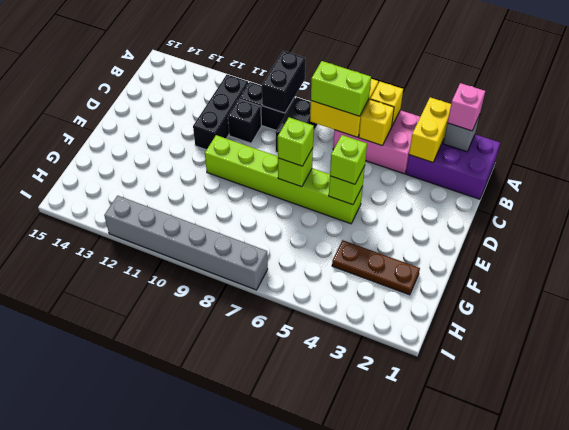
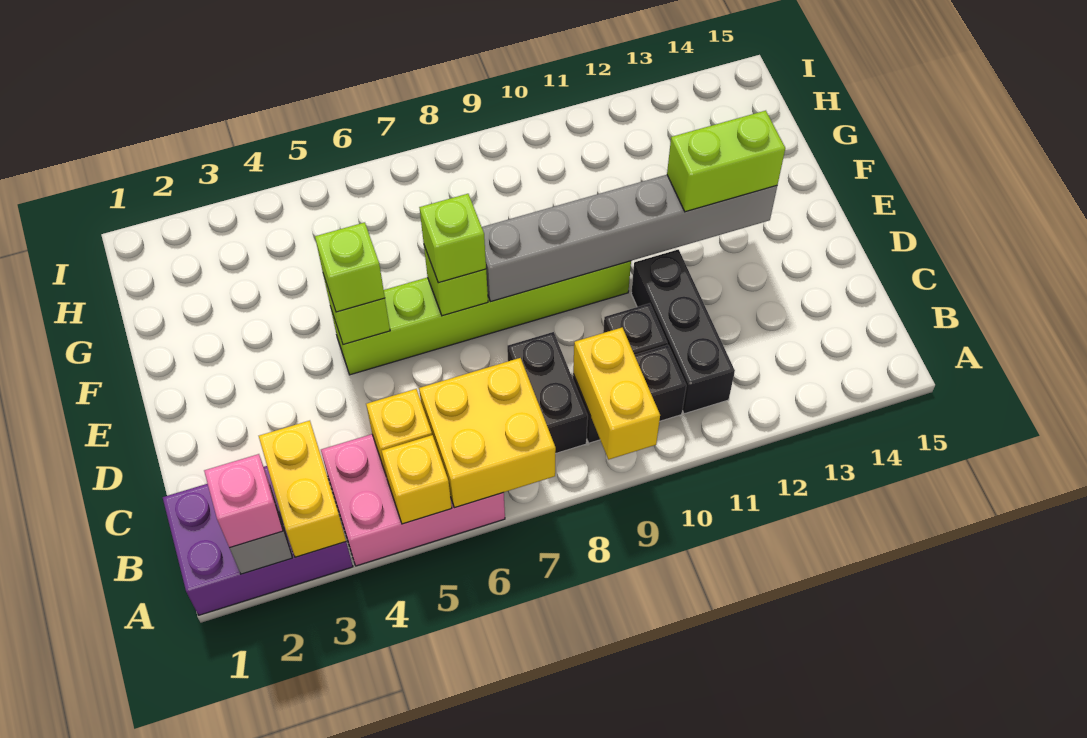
black brick A9:B9 level 2 -> yellow brick A9:B9 level 2
lime brick B6:B7 level 3 -> lime brick E12:E13 level 3
brown plate G2:G4 level 1 -> none
grey brick I7:I12 level 1 -> grey brick E8:E13 level 2

